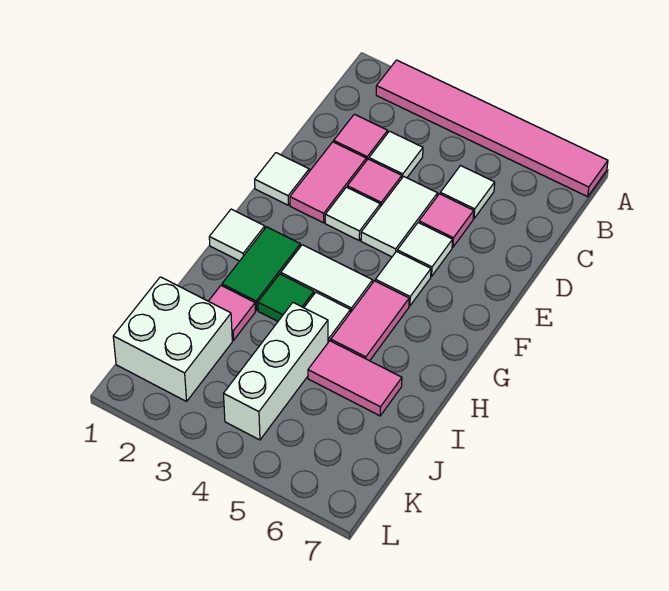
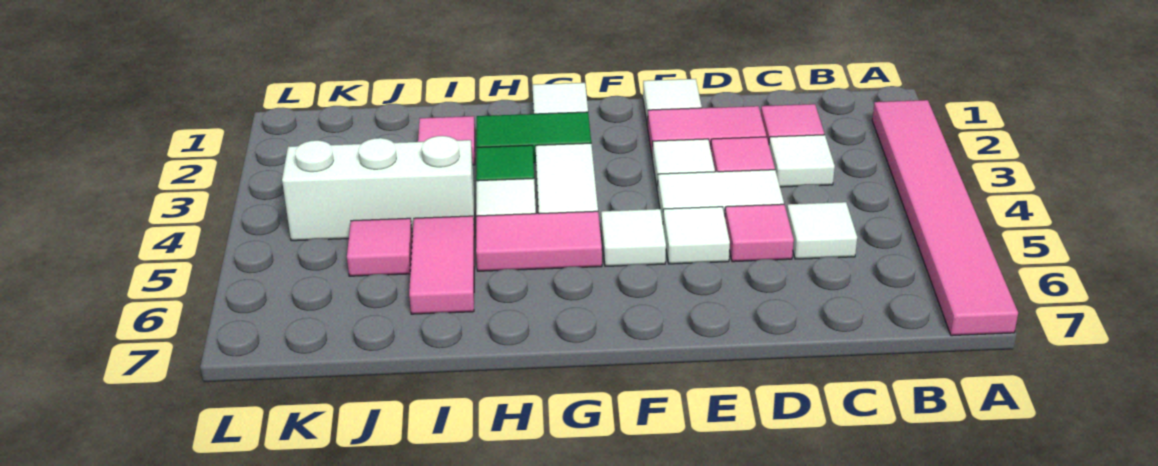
white brick J1:K2 level 1 -> none
none -> pink tile J5 level 1

